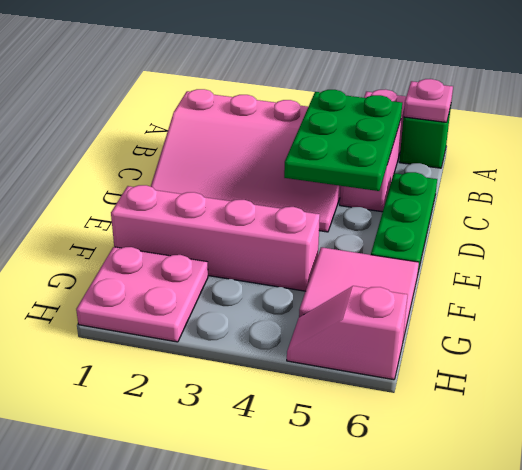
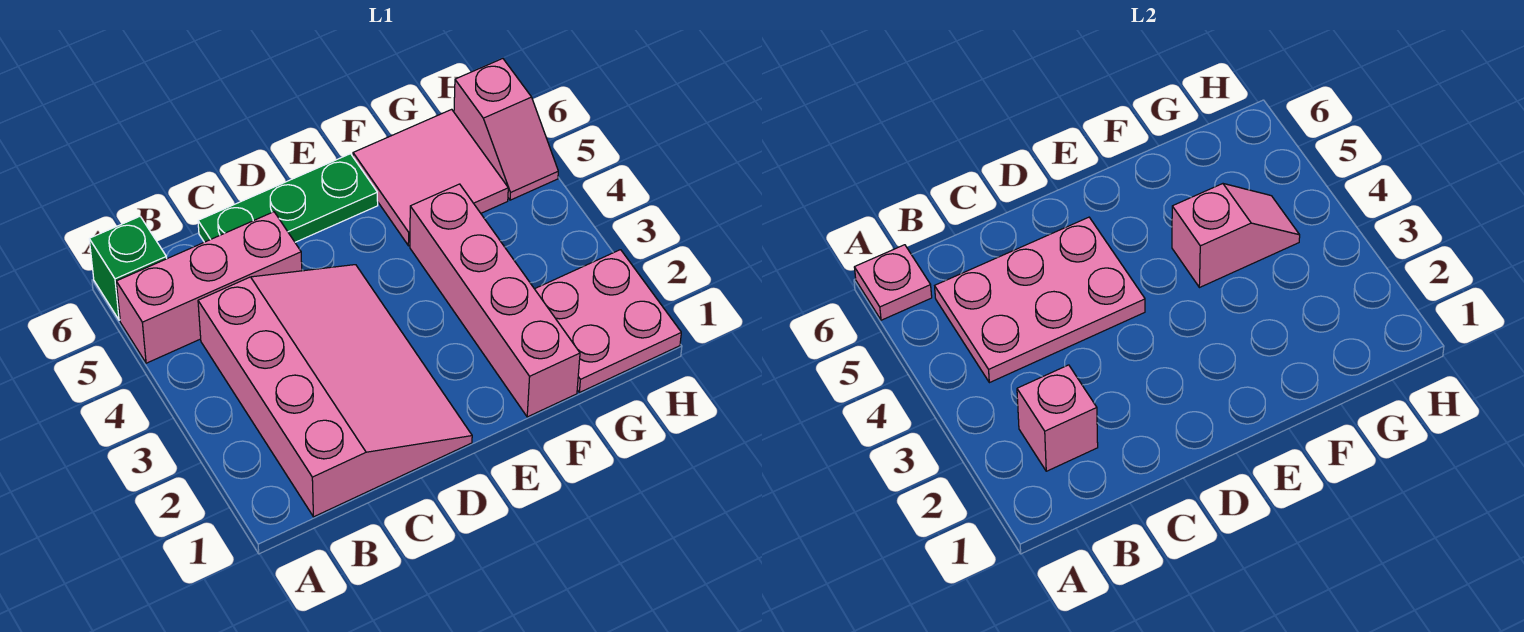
none -> pink brick B2 level 2
green plate B4:D5 level 2 -> pink plate B4:D5 level 2
none -> pink slope F4:G4 level 2 top F

